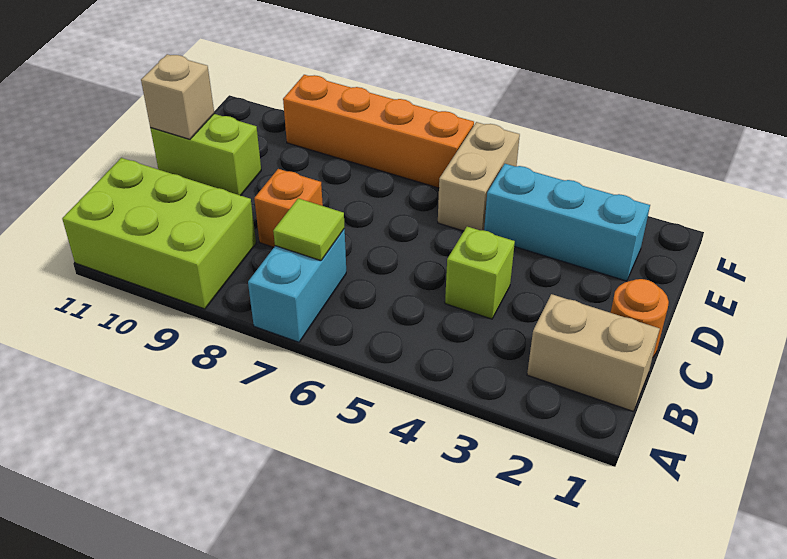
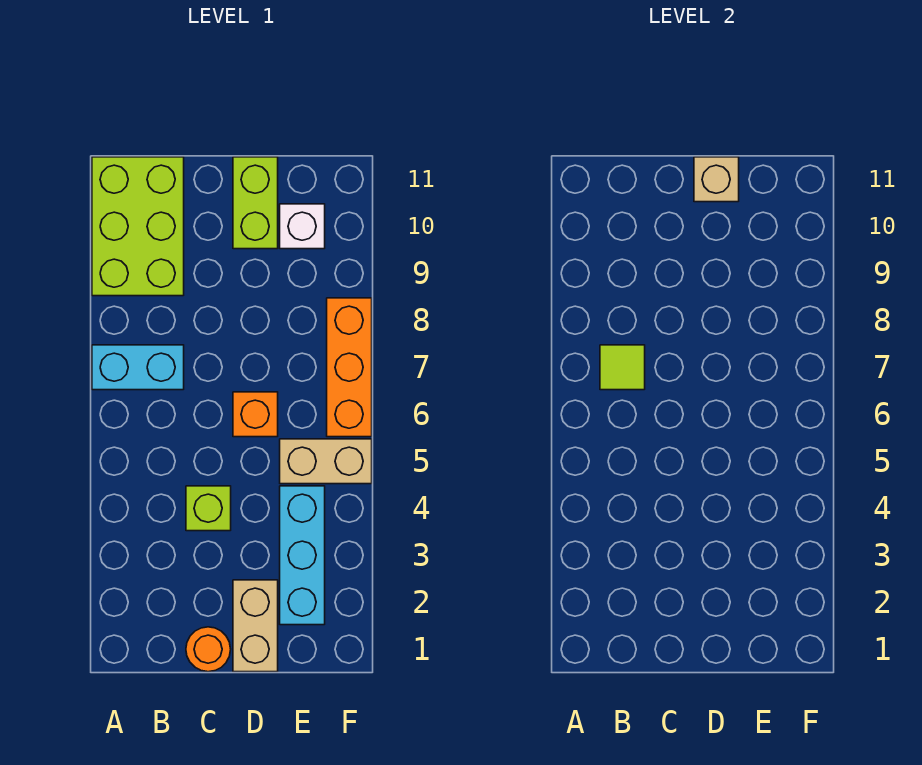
tan brick B1:B2 level 1 -> tan brick D1:D2 level 1
orange brick C8 level 1 -> orange brick D6 level 1
none -> white brick E10 level 1
orange brick F6:F9 level 1 -> orange brick F6:F8 level 1

